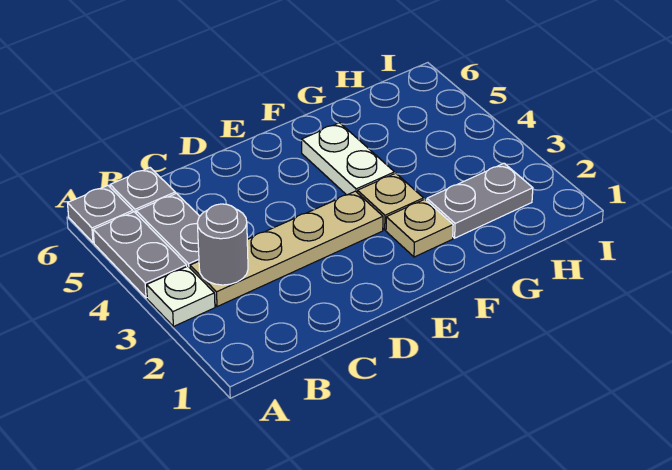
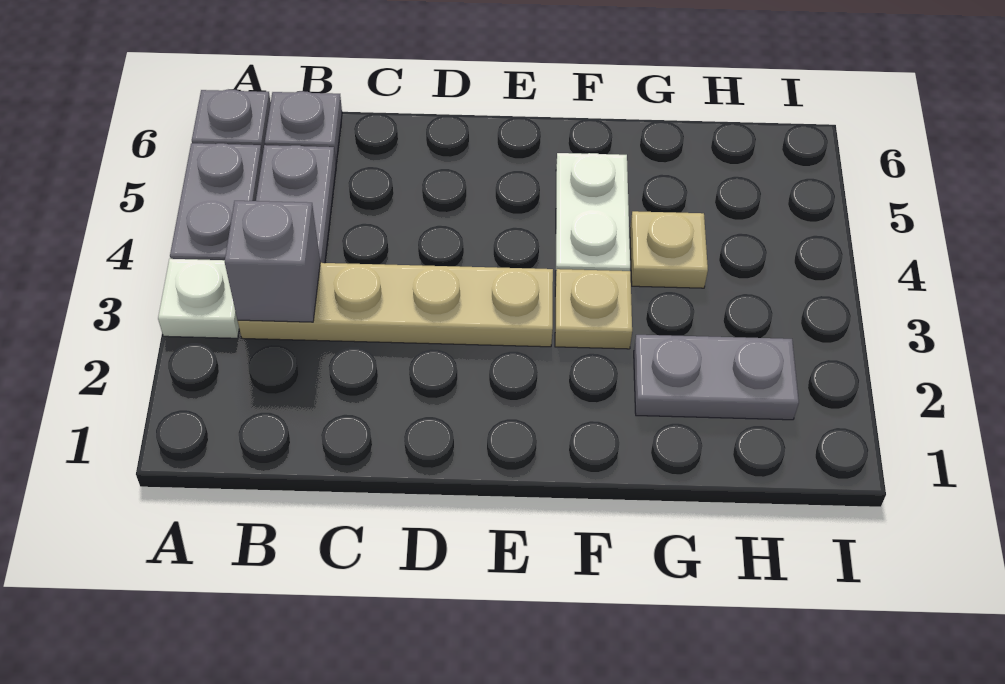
grey round brick B3 level 2 -> grey brick B3 level 2
tan plate F2 level 1 -> tan plate G4 level 1

